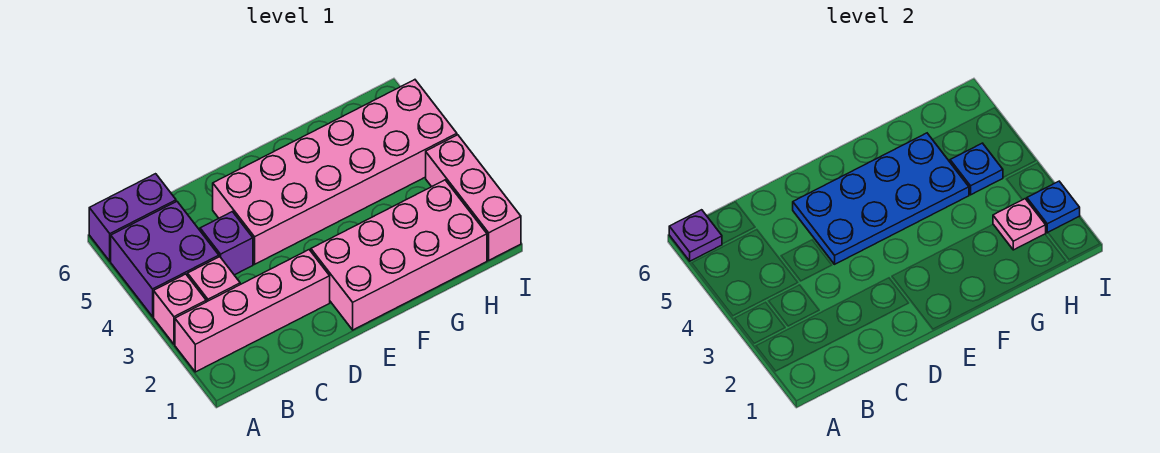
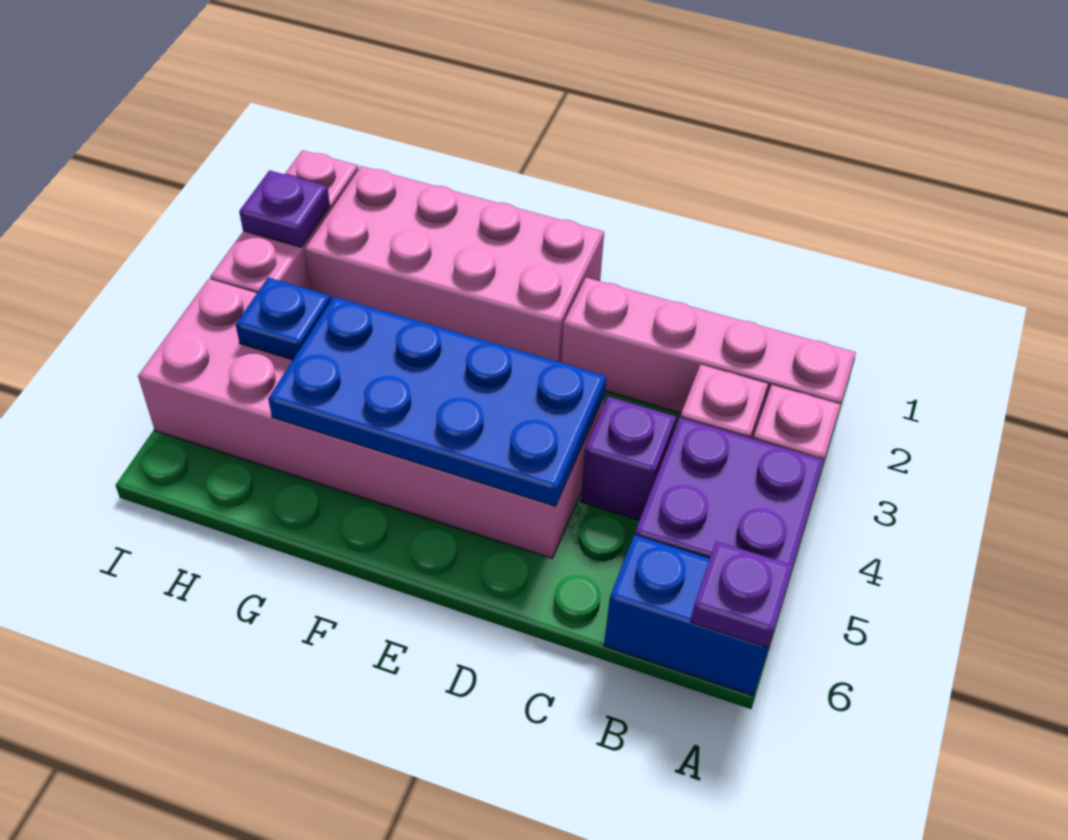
purple brick A6:B6 level 1 -> blue brick A6:B6 level 1
pink plate H2 level 2 -> none
blue plate I2 level 2 -> purple plate I2 level 2

